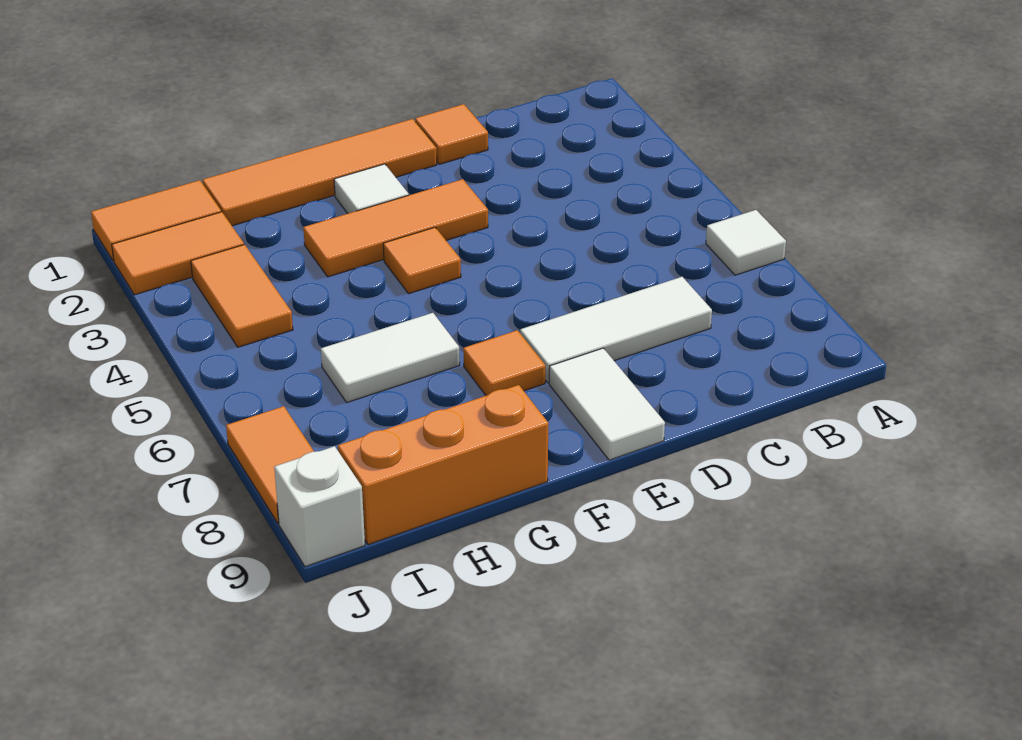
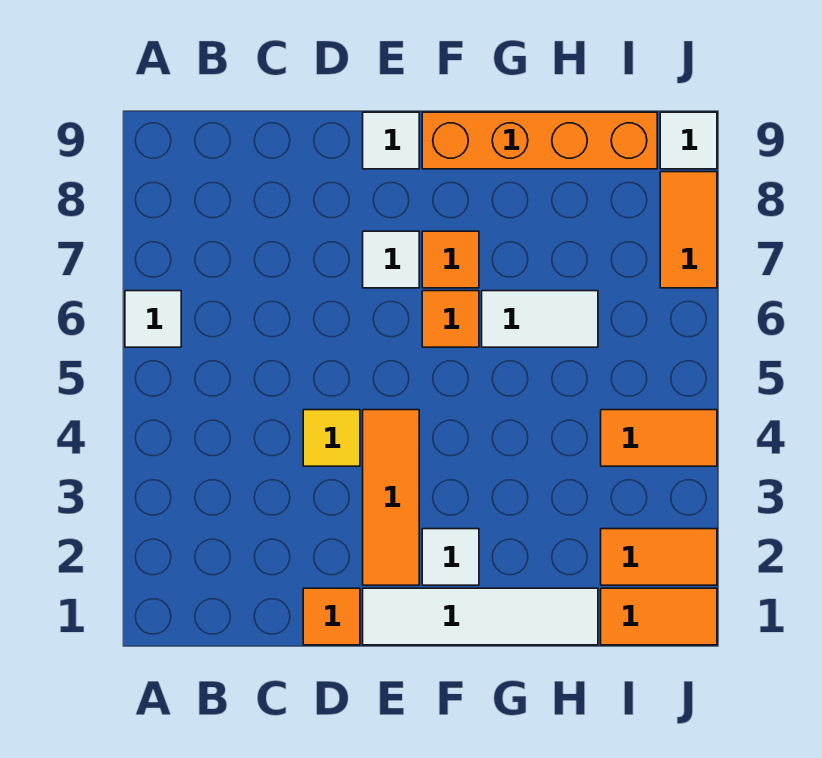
white tile C7:E7 level 1 -> white tile E7 level 1
none -> yellow tile D4 level 1
orange tile E1:H1 level 1 -> white tile E1:H1 level 1
orange tile E3:G3 level 1 -> orange tile E2:E4 level 1
white tile E8:E9 level 1 -> white tile E9 level 1
orange tile F4 level 1 -> orange tile F6 level 1
orange brick G9:I9 level 1 -> orange brick F9:I9 level 1
orange tile I3:I4 level 1 -> orange tile I4:J4 level 1
white brick J9 level 1 -> white tile J9 level 1

